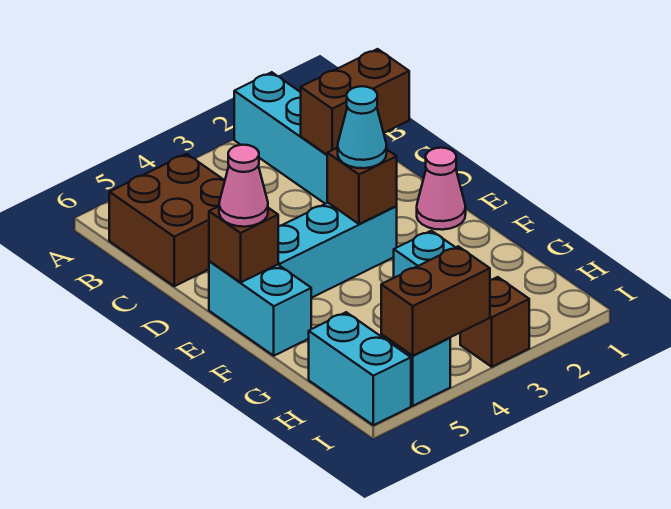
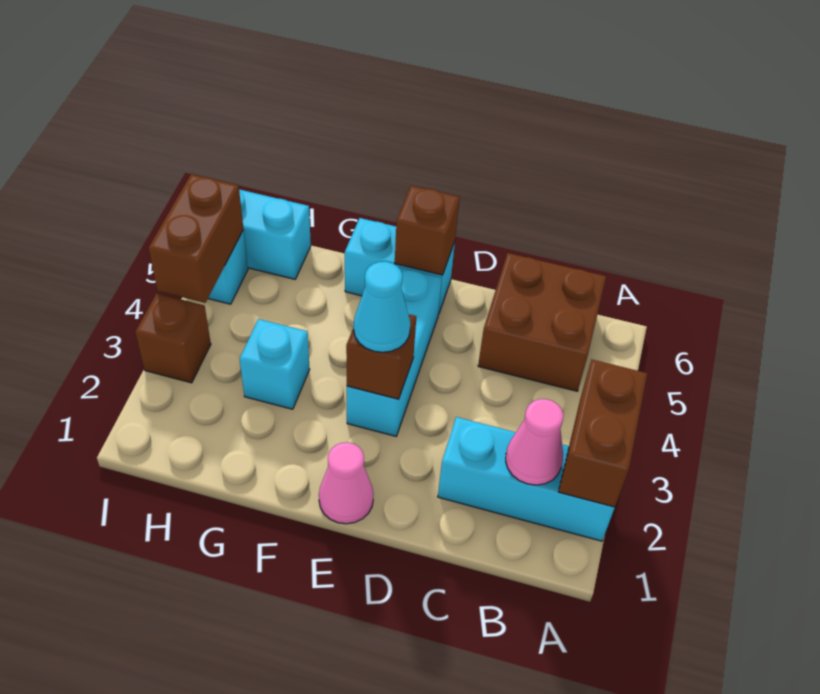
brown brick C1:C2 level 2 -> brown brick A2:A3 level 2
pink cone E6 level 3 -> pink cone B2 level 2

